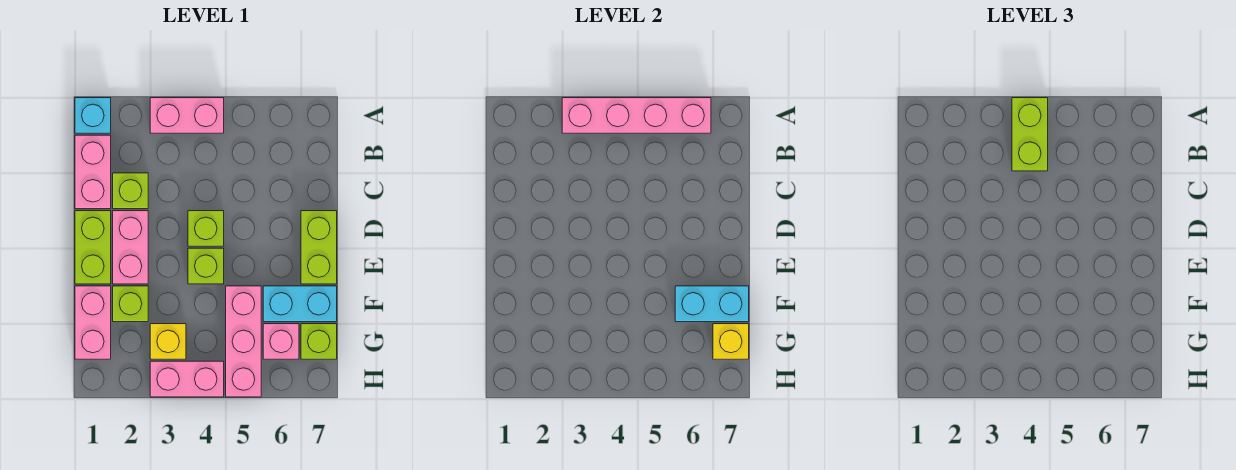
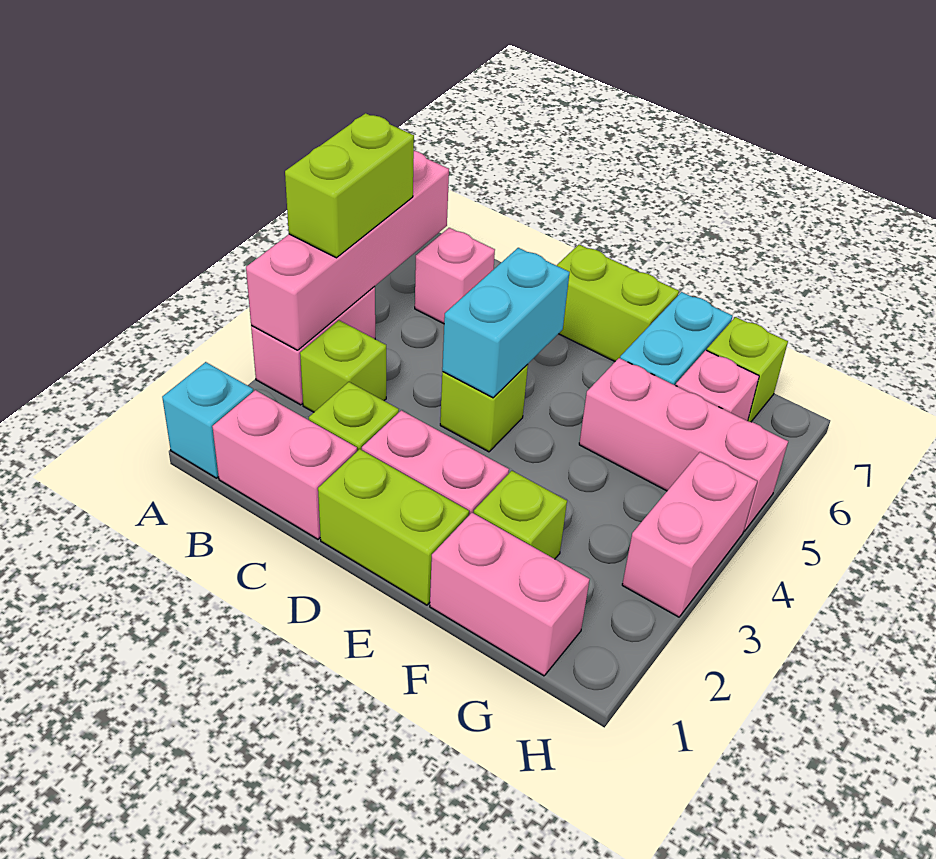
lime brick A4:B4 level 3 -> lime brick A4:A5 level 3
none -> pink brick B6 level 1
lime brick E4 level 1 -> lime brick B3 level 1
cyan brick F6:F7 level 2 -> cyan brick D4:D5 level 2
yellow brick G3 level 1 -> none
yellow brick G7 level 2 -> none

